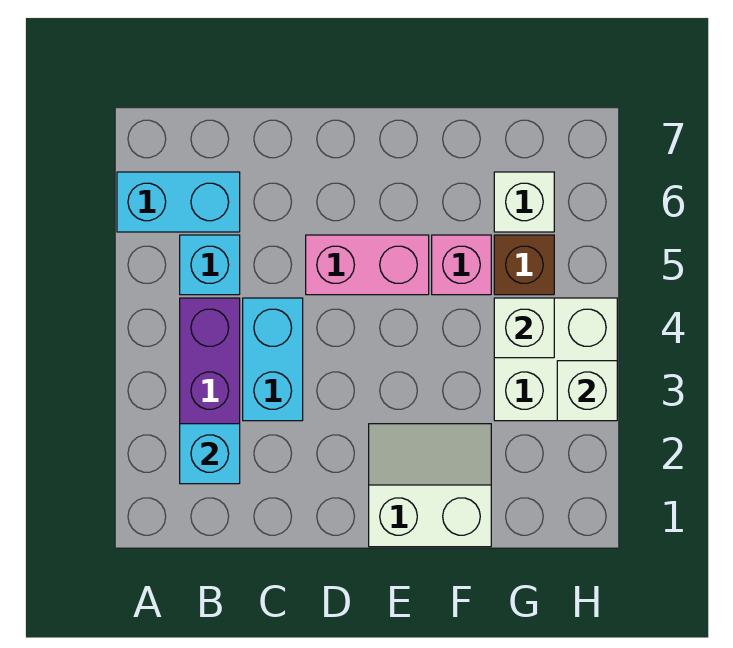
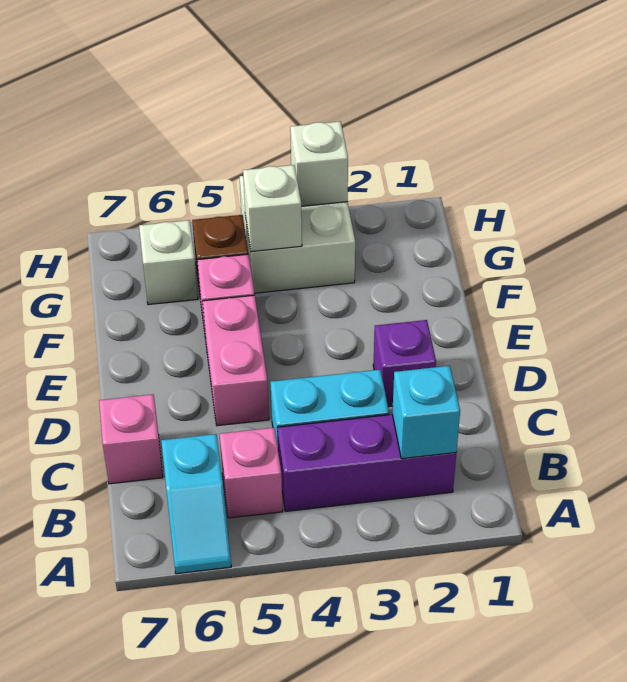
cyan brick A6:B6 level 1 -> cyan slope A6:B6 level 1 top B
cyan brick B5 level 1 -> pink brick B5 level 1
none -> pink brick C7 level 1
none -> purple brick D2 level 1
white slope E1:F2 level 1 top 1 -> none

